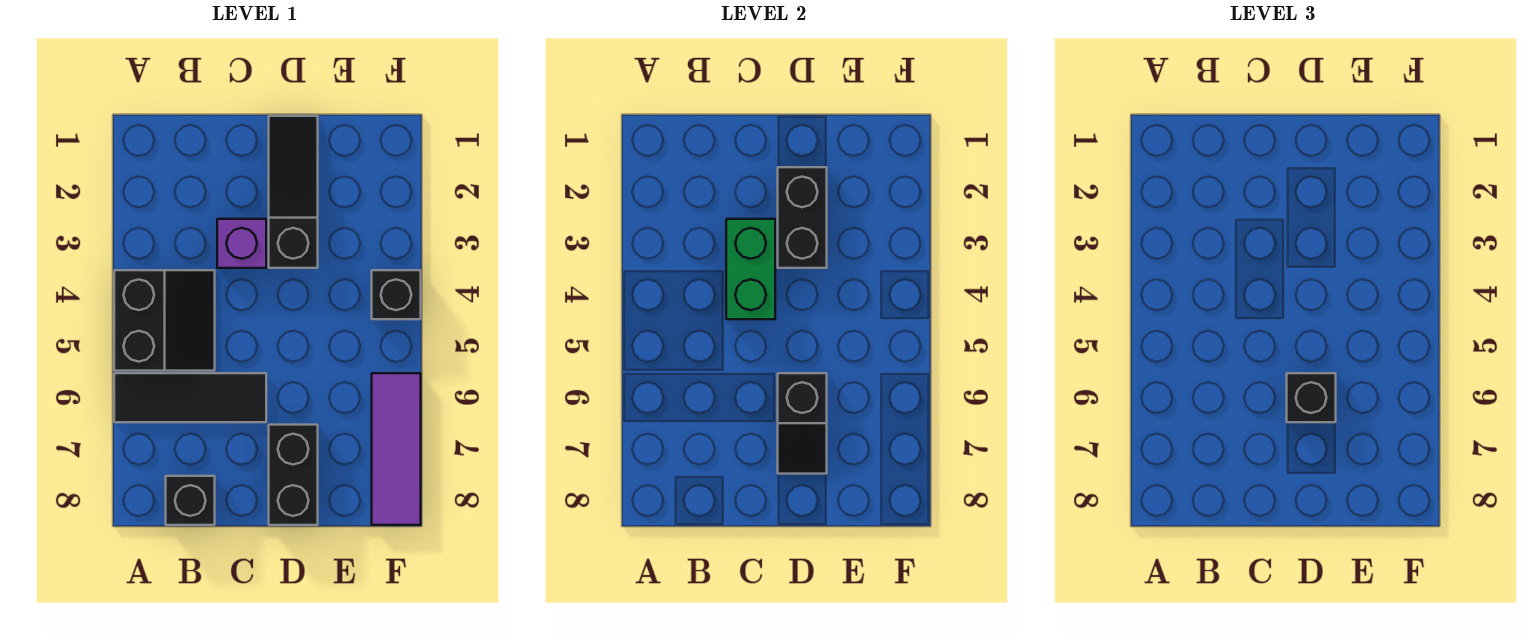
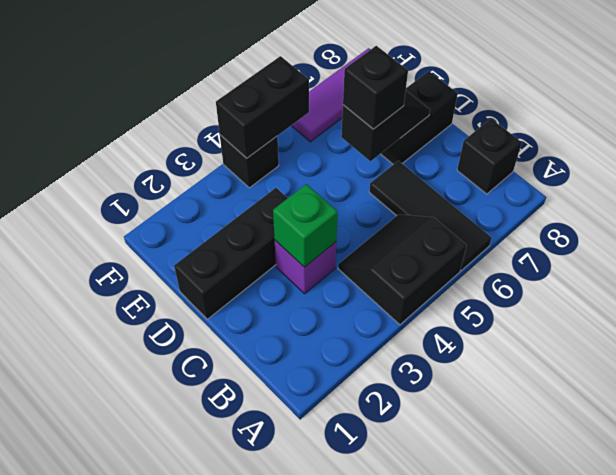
green brick C3:C4 level 2 -> green brick C3 level 2
black slope D1:D3 level 1 top 3 -> black brick D1:D3 level 1
black brick D2:D3 level 2 -> black brick F4:F5 level 2

